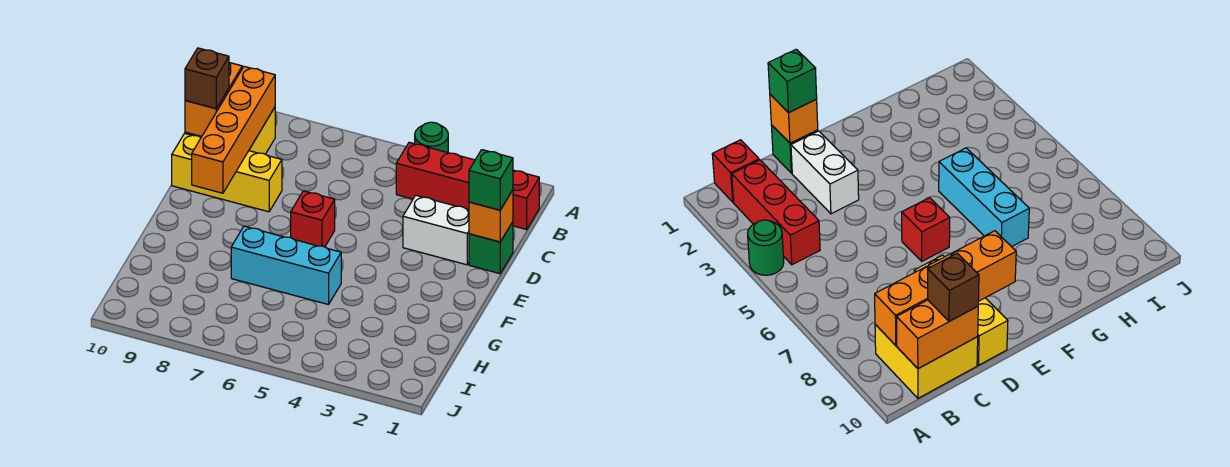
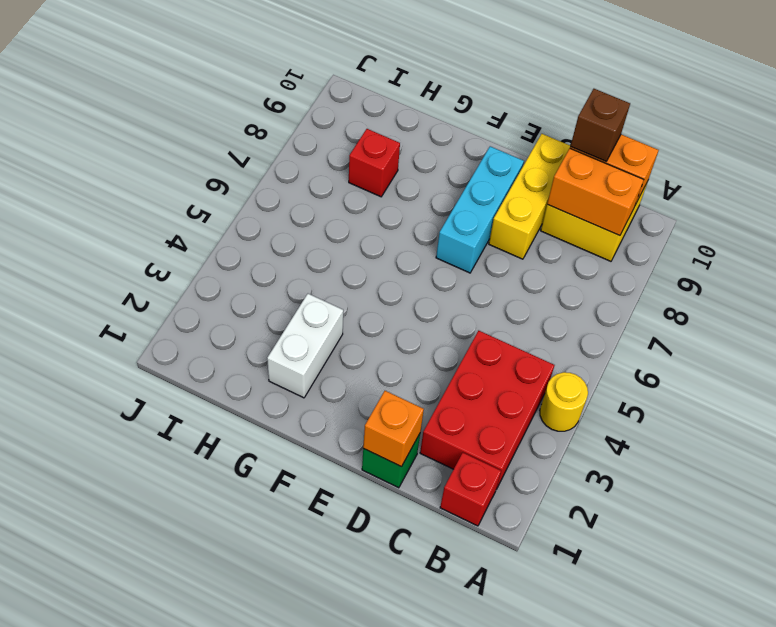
green round brick A4 level 1 -> yellow round brick A4 level 1
red brick B2:B4 level 1 -> red brick B2:C4 level 1
orange brick B9:E9 level 2 -> orange brick B9:C9 level 2
green brick D1 level 3 -> none
white brick D2:D3 level 1 -> white brick G2:G3 level 1
red brick E6 level 1 -> red brick H8 level 1
cyan brick G5:G7 level 1 -> cyan brick E7:E9 level 1

